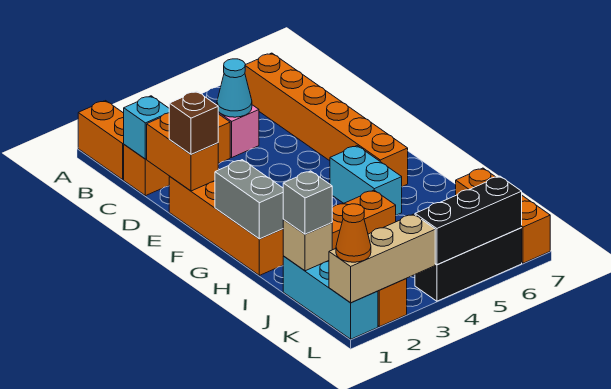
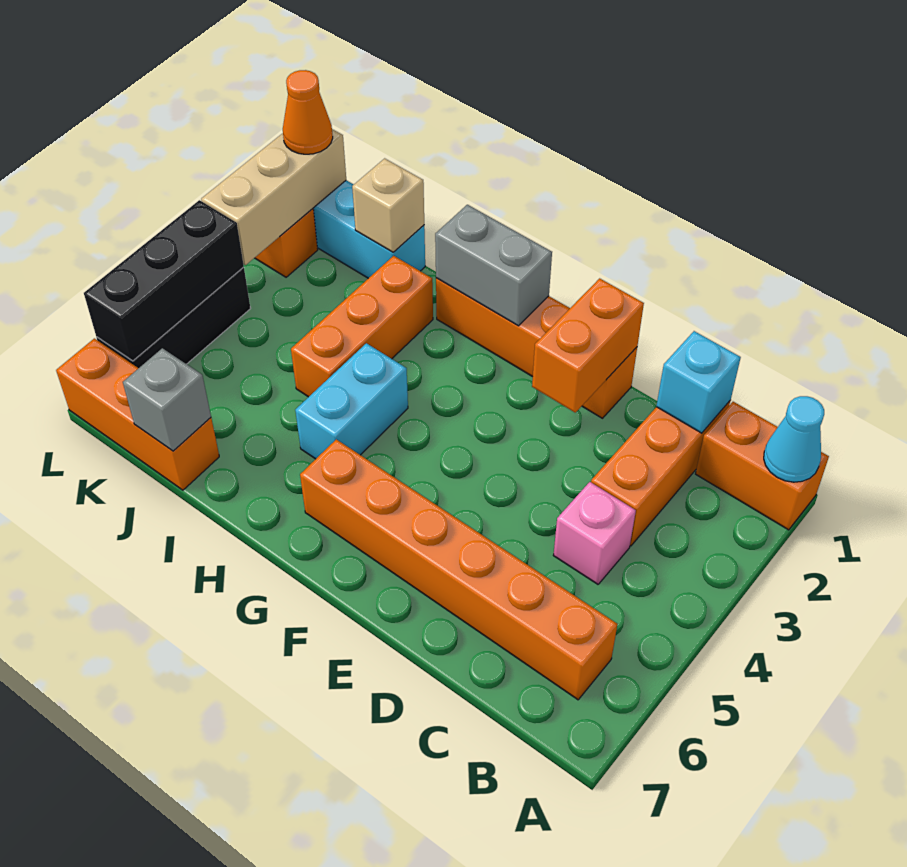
cyan cone C4 level 2 -> cyan cone A1 level 2
orange brick D1:E1 level 2 -> orange brick E1:E2 level 2
brown brick E1 level 3 -> none
cyan brick G5:H5 level 1 -> cyan brick H4:H5 level 1
grey brick J1 level 3 -> grey brick J7 level 2

